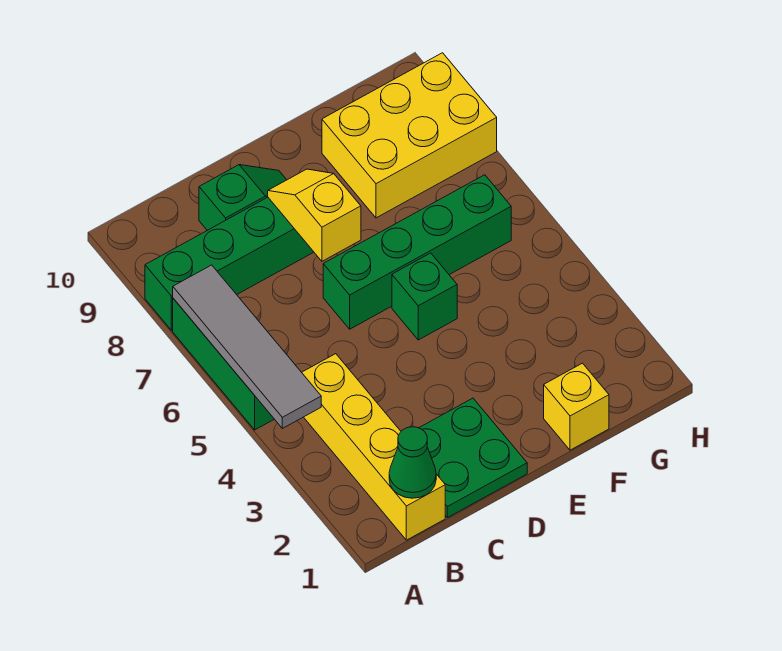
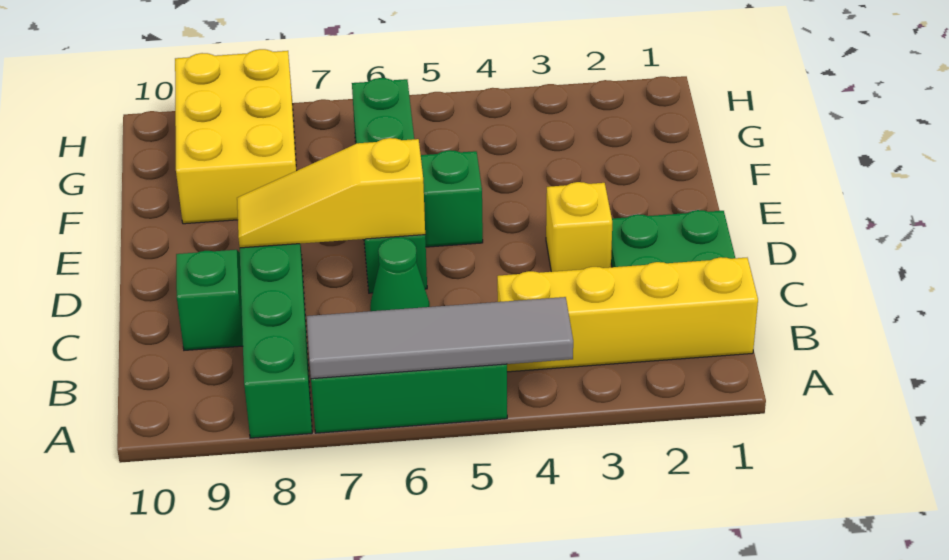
green cone B1 level 2 -> green cone C6 level 1
yellow slope D7:D8 level 2 top 7 -> yellow slope D6:D8 level 2 top 6
yellow brick F1 level 1 -> yellow brick D3 level 1

